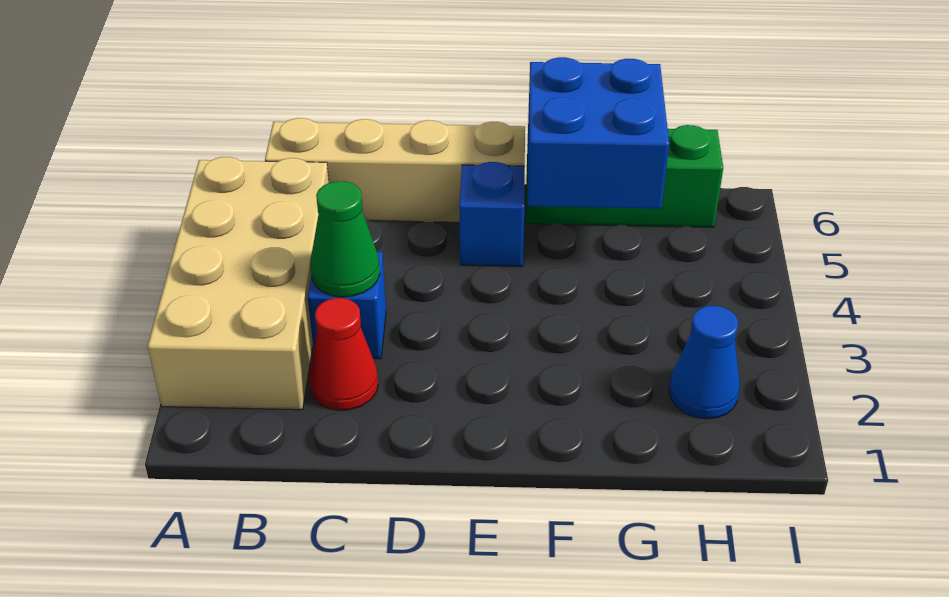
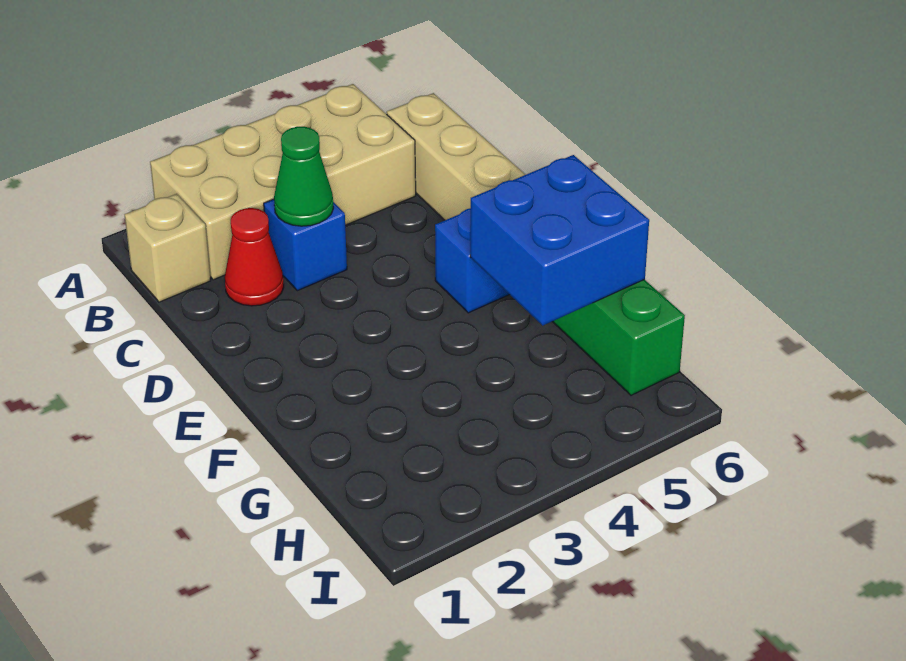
none -> tan brick B1 level 1
blue cone H2 level 1 -> none

